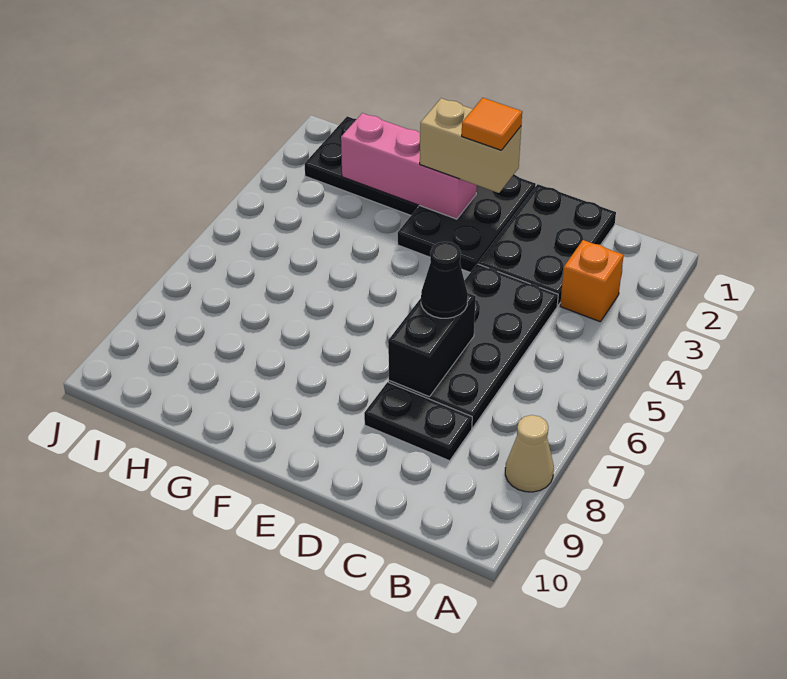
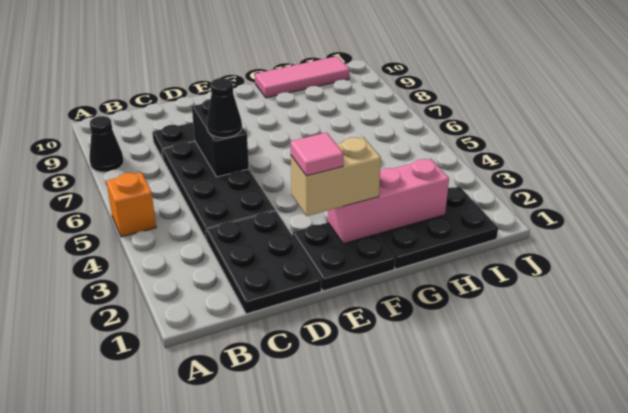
tan cone A8 level 1 -> black cone A8 level 1
orange brick B3 level 1 -> orange brick A5 level 1
black plate E1:F3 level 1 -> black plate E1:F2 level 1
orange tile E2 level 4 -> pink tile E2 level 4
none -> pink tile G10:I10 level 1

